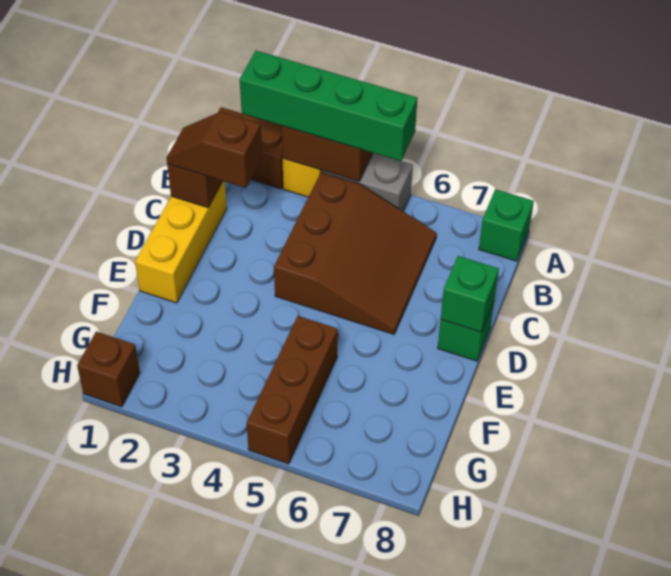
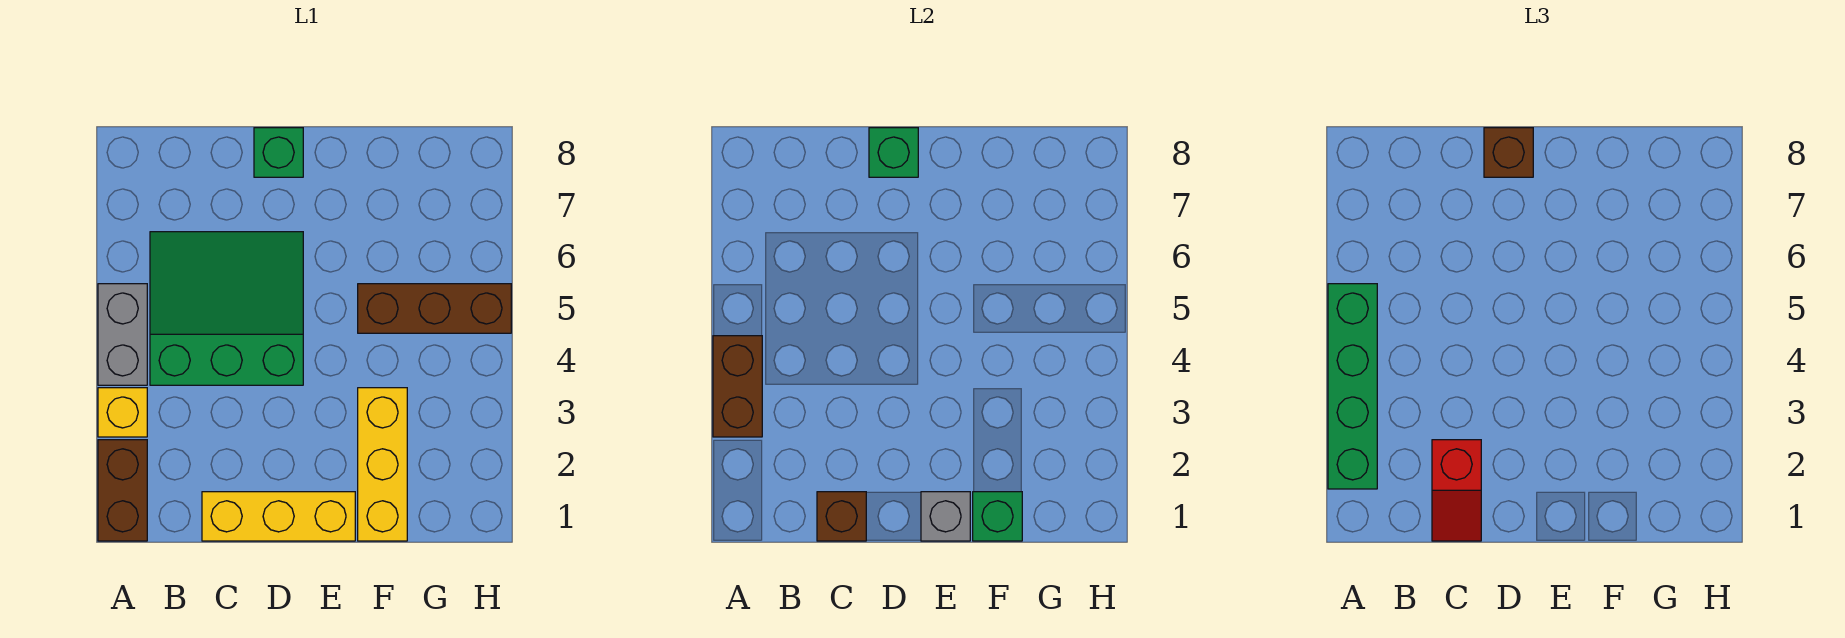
green brick A8 level 1 -> green brick F1 level 2
brown slope B4:D6 level 1 top 4 -> green slope B4:D6 level 1 top 4
brown slope C1:C2 level 3 top 2 -> red slope C1:C2 level 3 top 2
none -> grey brick E1 level 2
none -> yellow brick F1:F3 level 1
brown brick H1 level 1 -> brown brick D8 level 3

